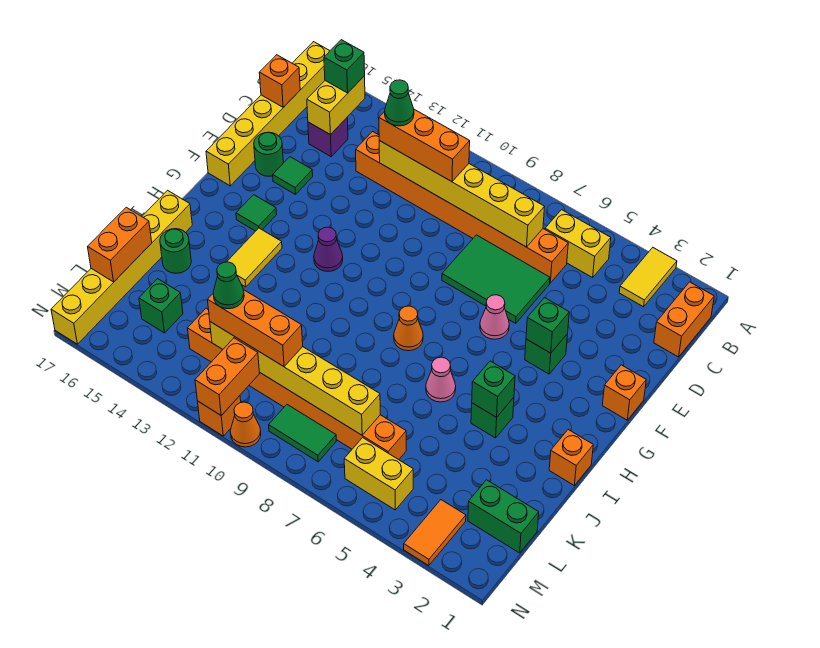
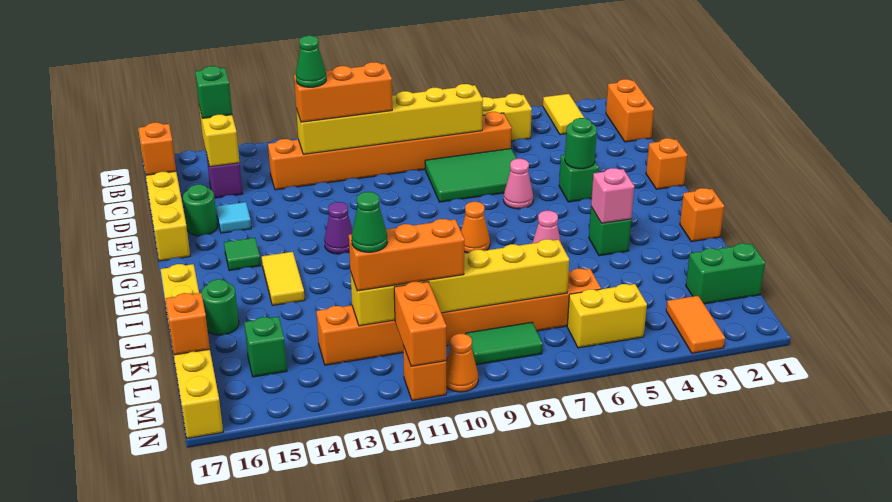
green tile E15 level 1 -> cyan tile E15 level 1
green brick F4 level 2 -> green round brick F4 level 2
green brick I4 level 2 -> pink brick I4 level 2
orange brick K17:L17 level 2 -> orange brick L17 level 2

